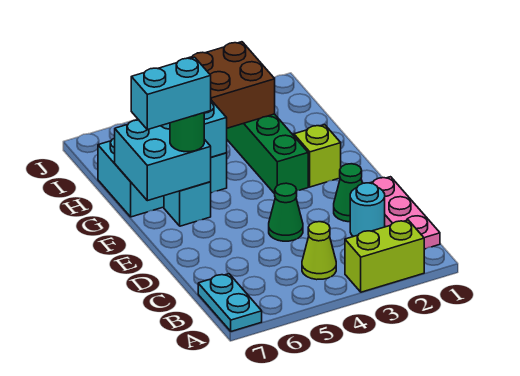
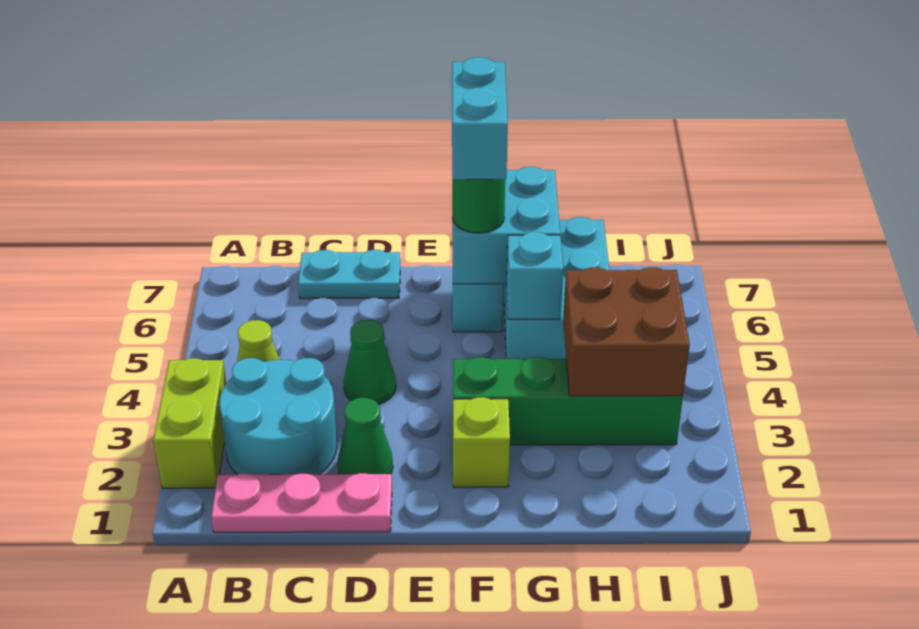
cyan plate A7:B7 level 1 -> cyan plate C7:D7 level 1
cyan round brick C2 level 1 -> cyan round brick B2:C3 level 1

